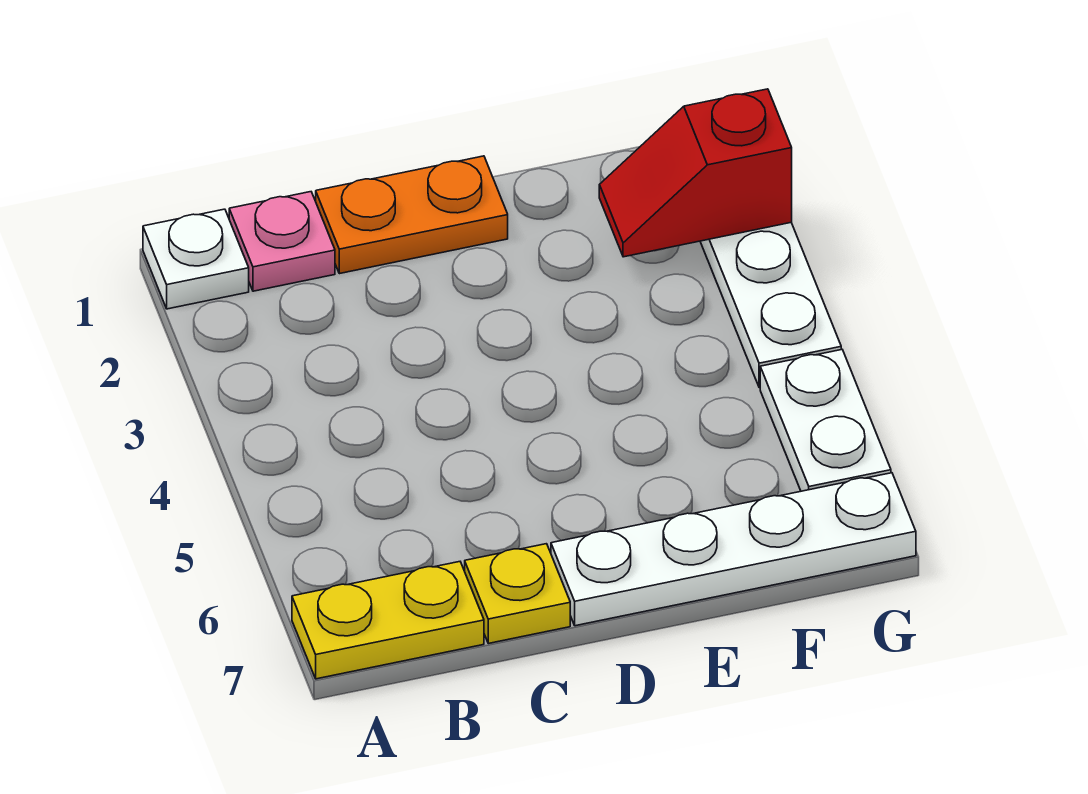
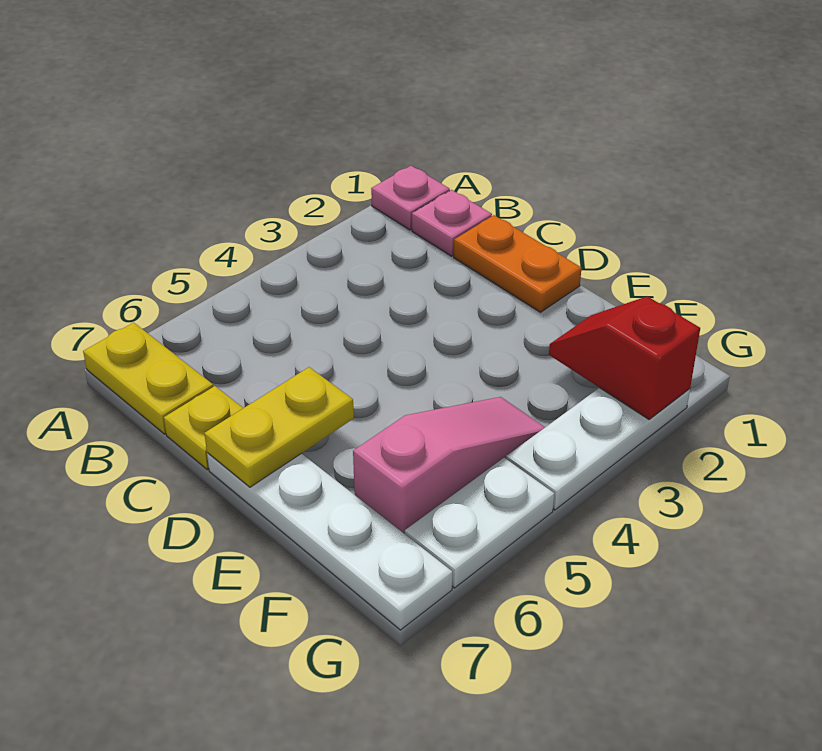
white plate A1 level 1 -> pink plate A1 level 1
none -> yellow plate D6:D7 level 2
none -> pink slope F4:F6 level 1 top 6

